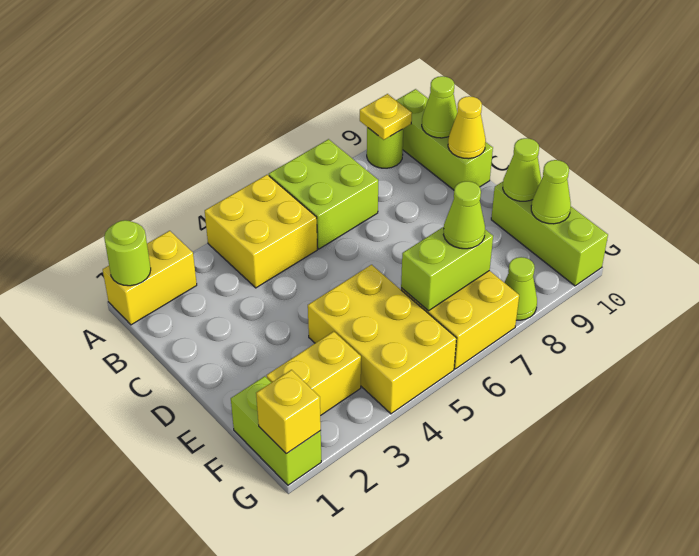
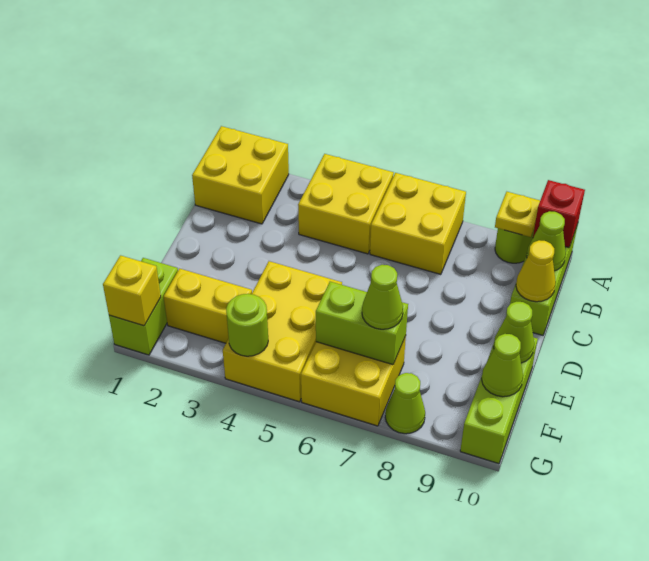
yellow brick A1:A2 level 1 -> yellow brick A1:B2 level 1
lime round brick A1 level 2 -> lime round brick G4 level 2
lime brick A6:B7 level 1 -> yellow brick A6:B7 level 1
none -> red brick A10 level 2

